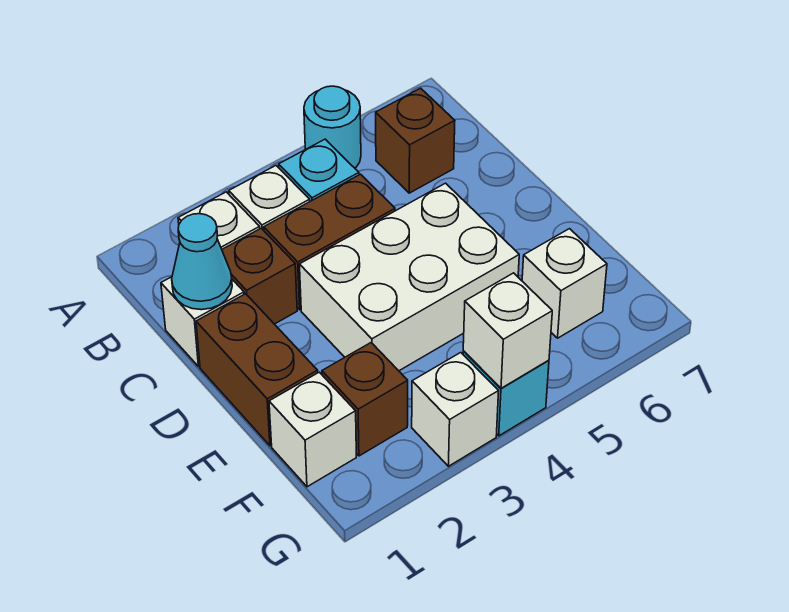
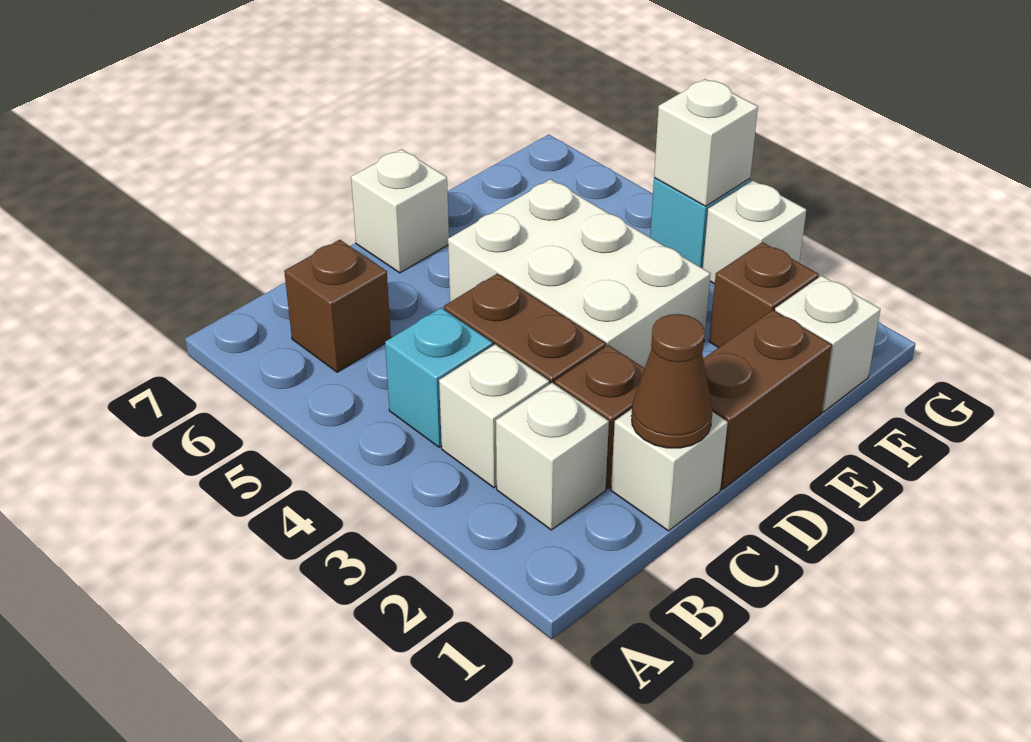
cyan round brick A5 level 1 -> none
cyan cone C1 level 2 -> brown cone C1 level 2
white brick F6 level 1 -> white brick D7 level 1

